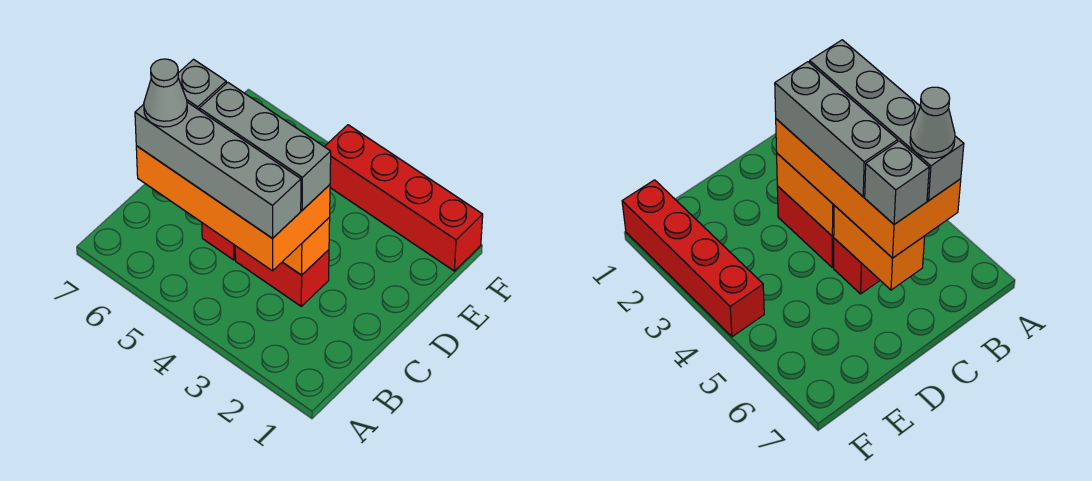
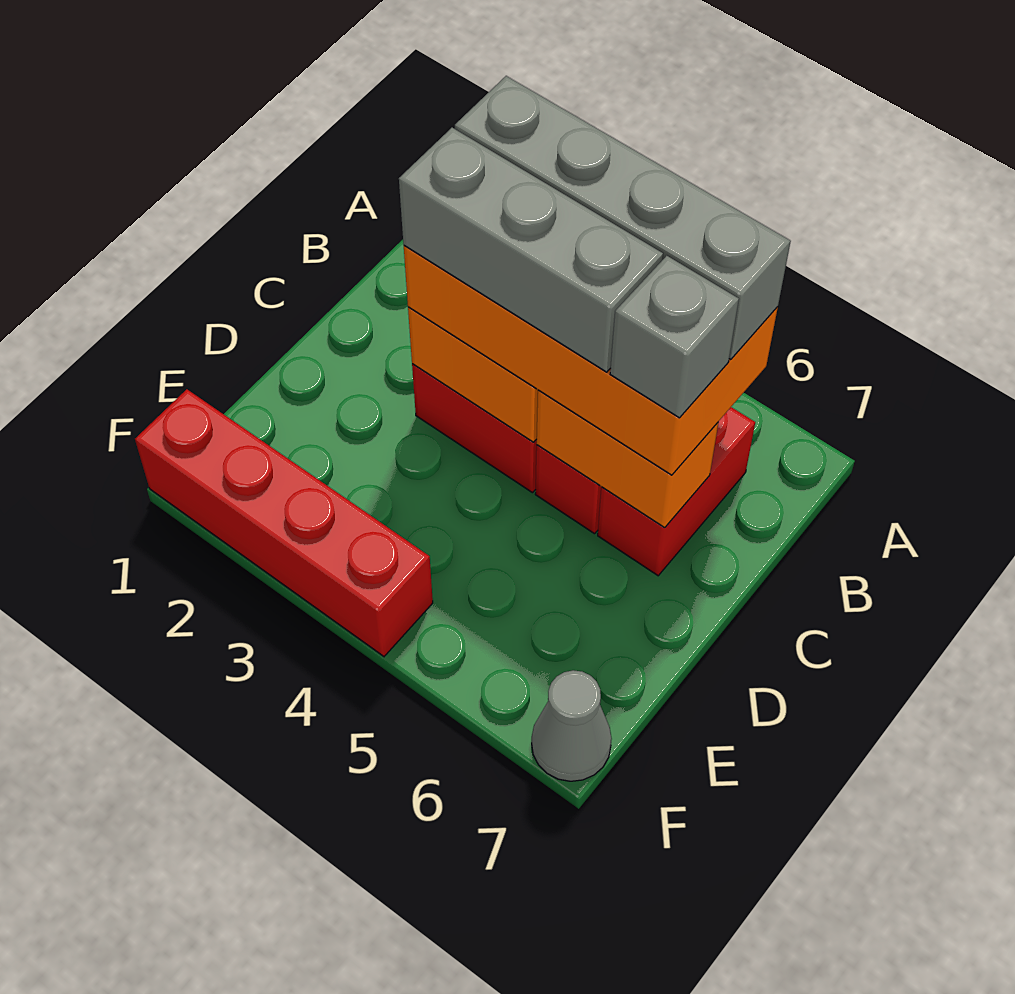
none -> red brick B6:C6 level 1
grey cone B6 level 5 -> grey cone F7 level 1

